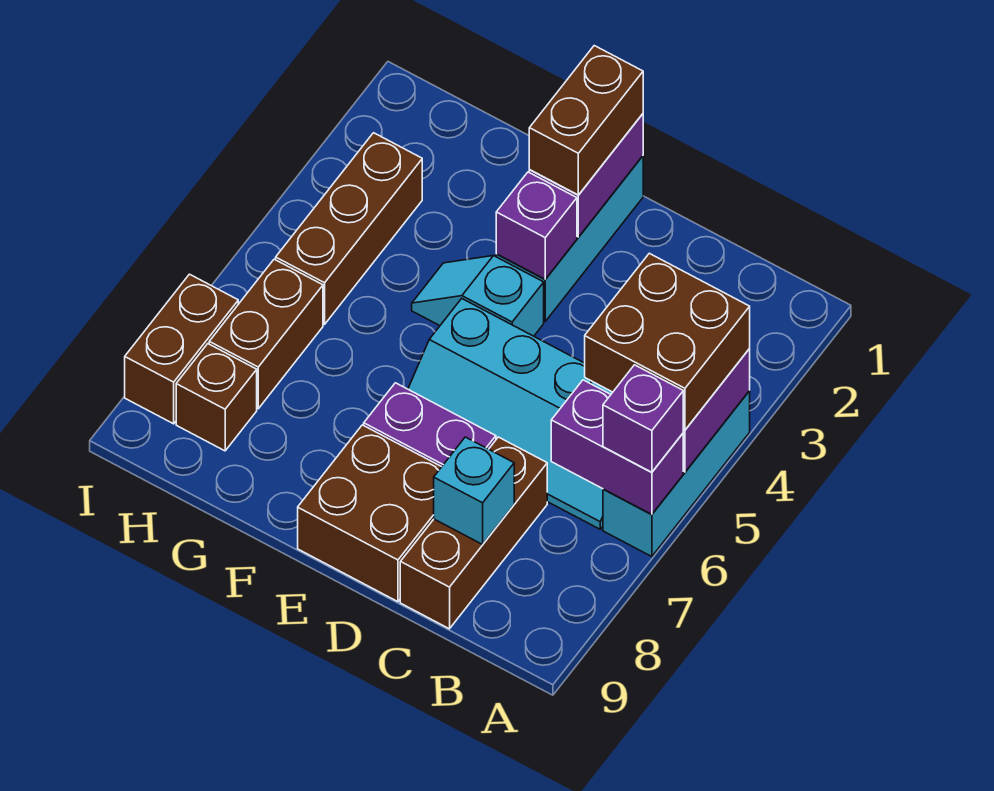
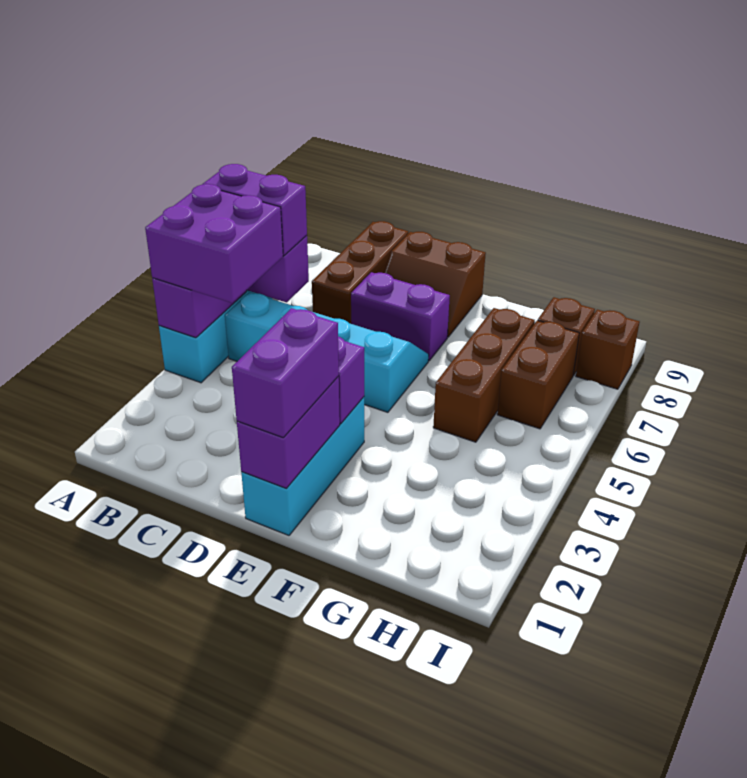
brown brick A4:B5 level 3 -> purple brick A4:B5 level 3
purple brick A6 level 3 -> purple brick A6:B6 level 3
cyan brick C8 level 2 -> none
brown brick D8:E9 level 1 -> brown slope D8:E9 level 1 top 9
brown brick E1:E2 level 3 -> purple brick E1:E2 level 3
cyan slope E4:F4 level 1 top E -> none
brown brick H3:H5 level 1 -> brown brick G5:G7 level 1
brown brick I7:I8 level 1 -> brown brick I8 level 1

